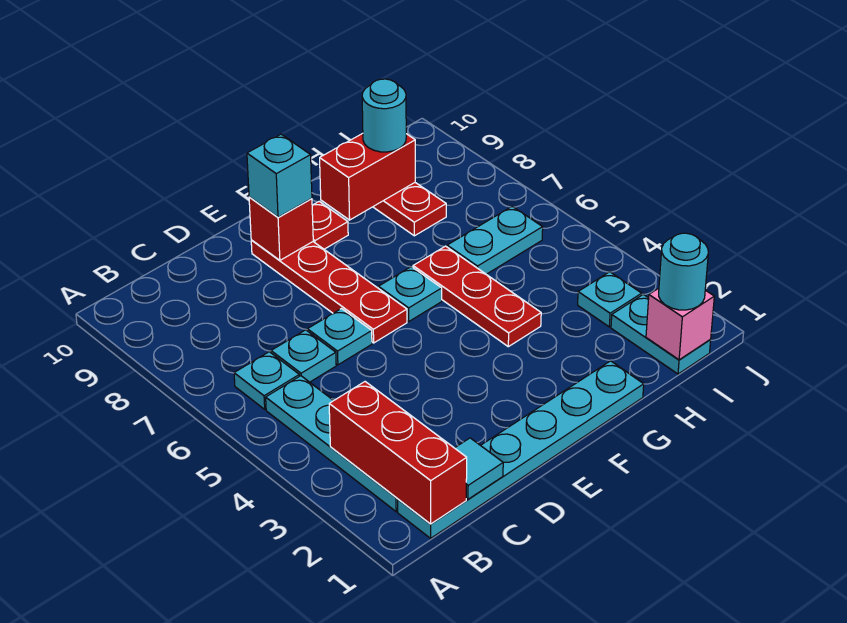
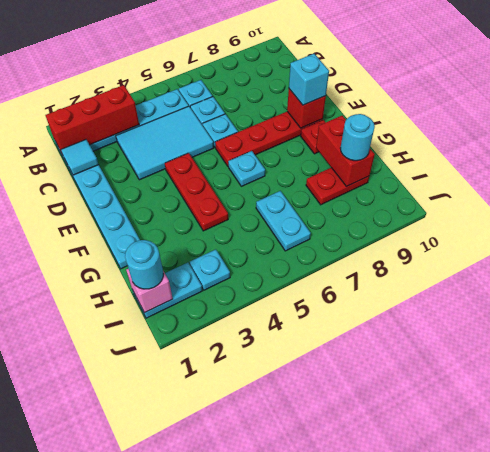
none -> cyan tile C3:D5 level 1
red plate G4:G6 level 1 -> red plate E4:G4 level 1

